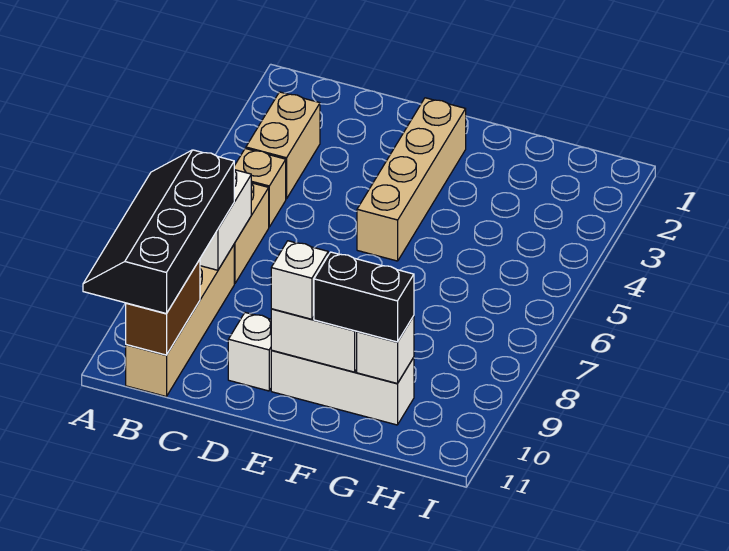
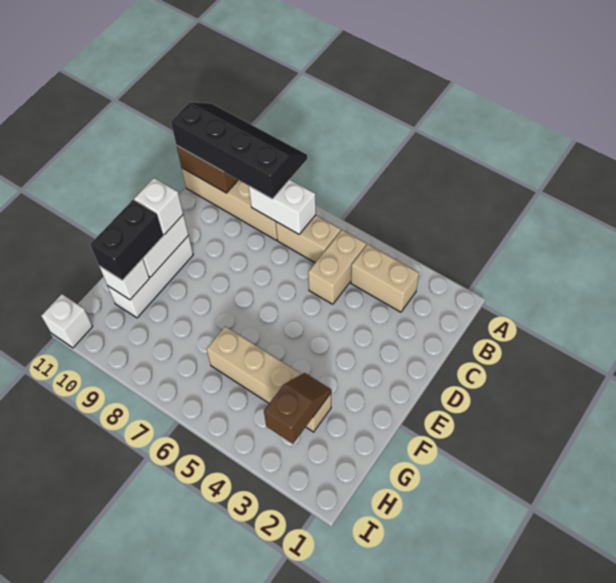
tan brick B5 level 1 -> tan brick B5:C5 level 1
white brick D10 level 1 -> white brick I11 level 1
tan brick E2:E5 level 1 -> tan brick G3:G6 level 1
none -> brown slope G3:H3 level 2 top H

